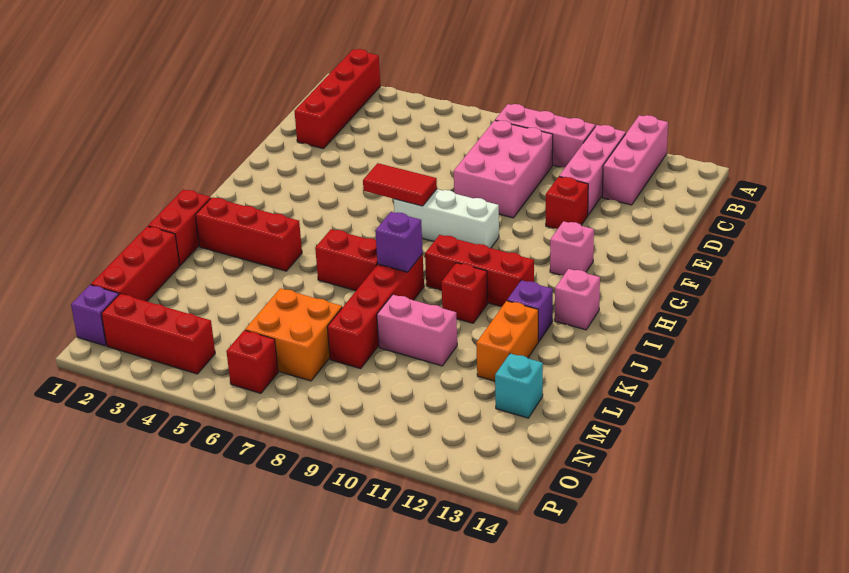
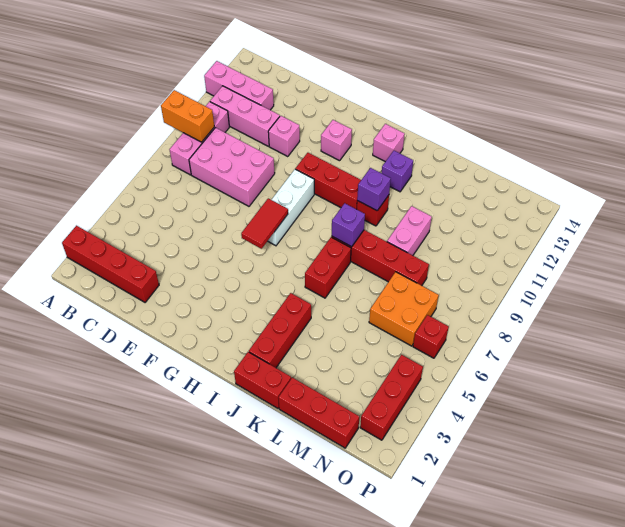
red brick E11 level 1 -> pink brick E11 level 1
red brick I9:I11 level 1 -> red brick G10:I10 level 1
orange brick K12:L12 level 1 -> orange brick A9:B9 level 2
cyan brick M13 level 1 -> none
purple brick O1 level 1 -> purple brick J10 level 2

